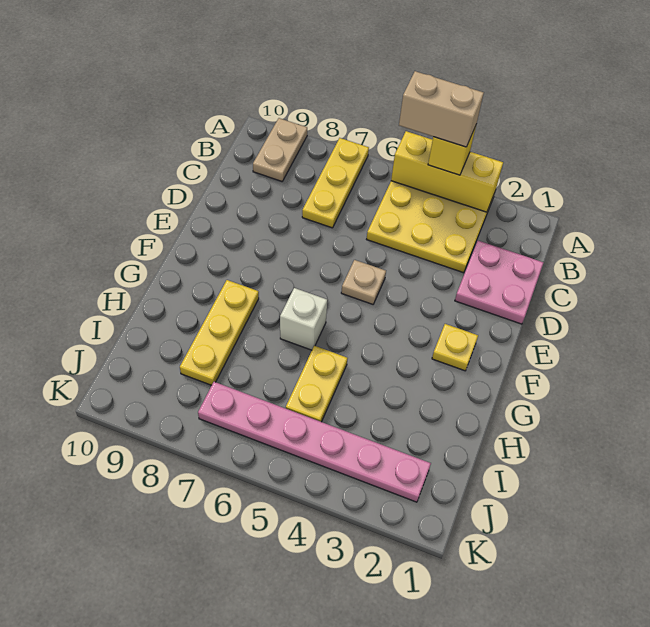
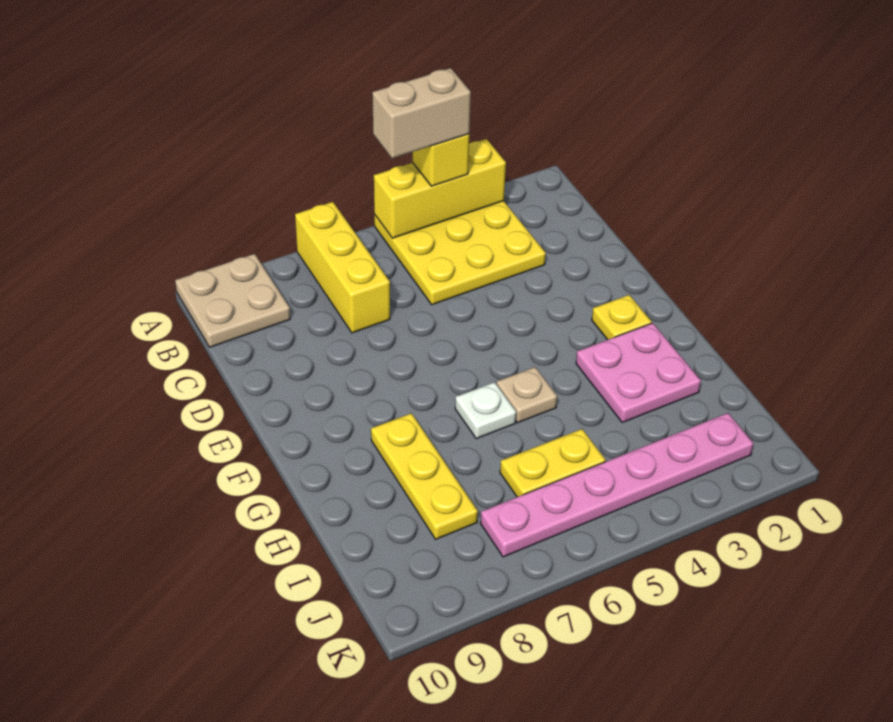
yellow plate A7:C7 level 1 -> yellow brick A7:C7 level 1
tan plate A9:B9 level 1 -> tan plate A9:B10 level 1
pink plate C1:D2 level 1 -> pink plate G2:H3 level 1
tan plate E5 level 1 -> tan plate G5 level 1
white brick G6 level 1 -> white plate G6 level 1
yellow plate H5:I5 level 1 -> yellow plate I5:I6 level 1

